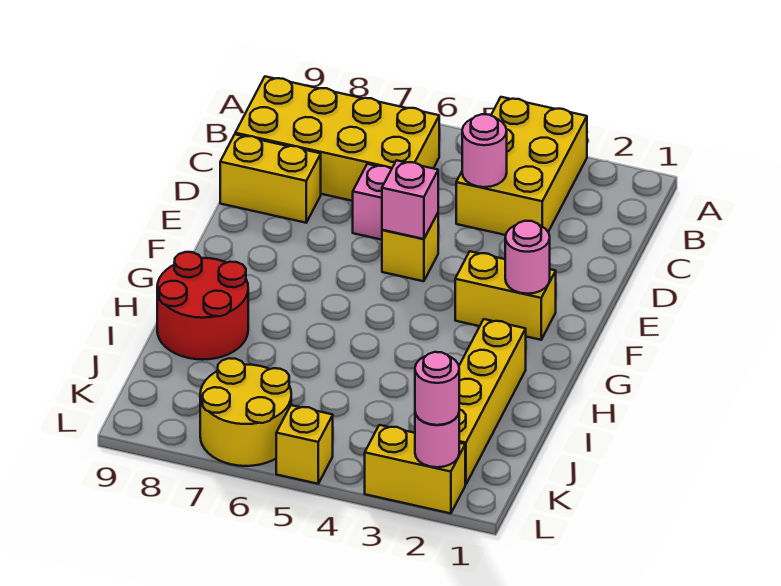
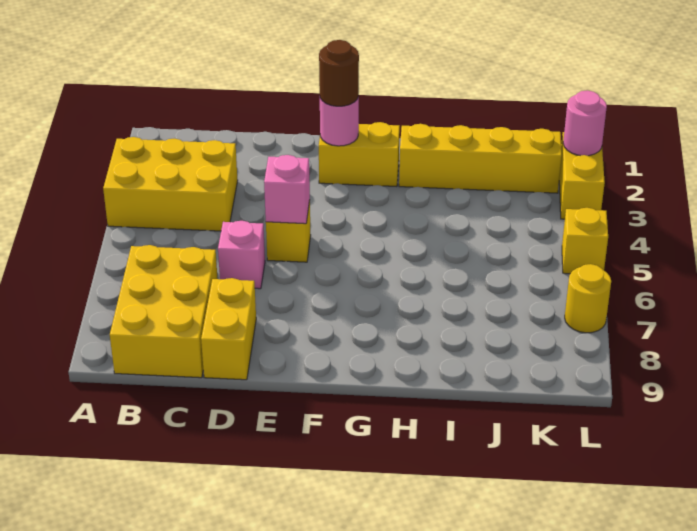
yellow brick B6:C9 level 1 -> yellow brick B7:C9 level 1
pink round brick C4 level 2 -> none
yellow brick F2:F3 level 1 -> yellow brick F2:G2 level 1
none -> brown round brick F2 level 3
red round brick H8:I9 level 1 -> none
yellow round brick K6:L7 level 1 -> yellow round brick L7 level 1
pink round brick L2 level 3 -> none

